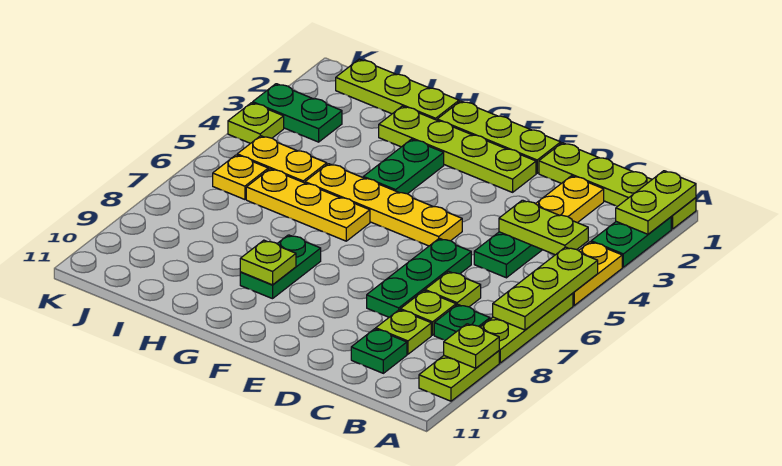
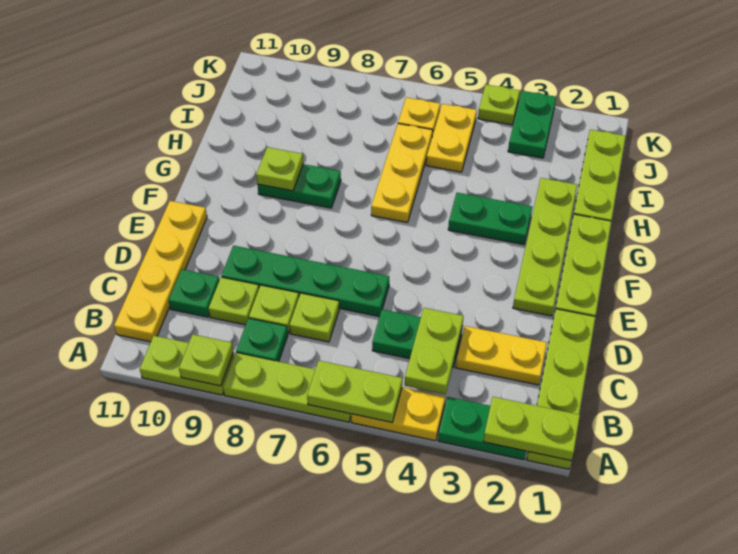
lime plate A5:A7 level 2 -> lime plate A5:A6 level 2
green plate D6:D8 level 1 -> green plate D6:D9 level 1
yellow plate E5:H5 level 1 -> yellow plate B11:E11 level 1

